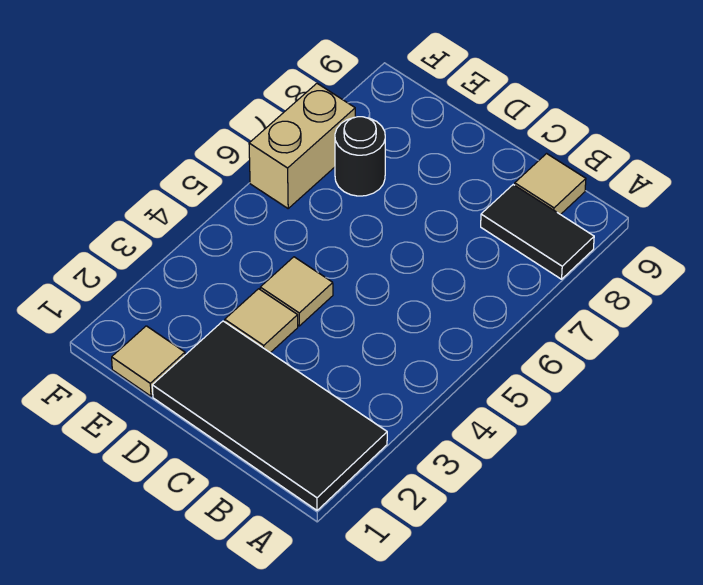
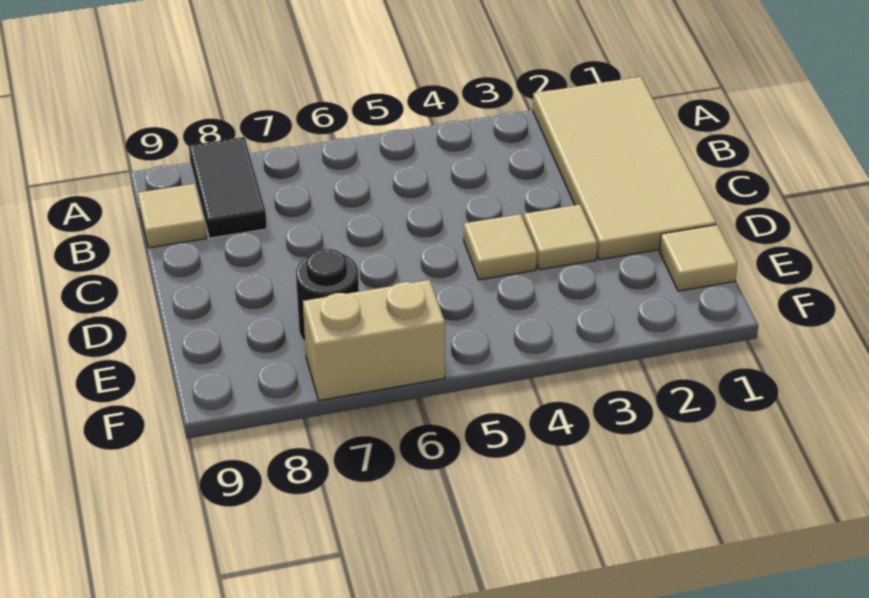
black tile A1:D2 level 1 -> tan tile A1:D2 level 1

